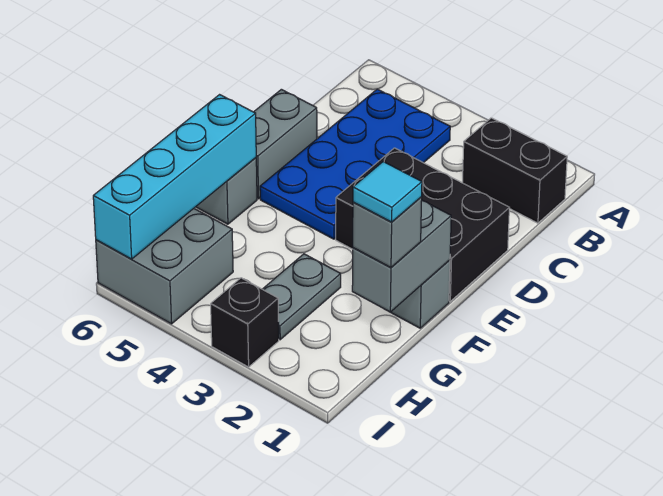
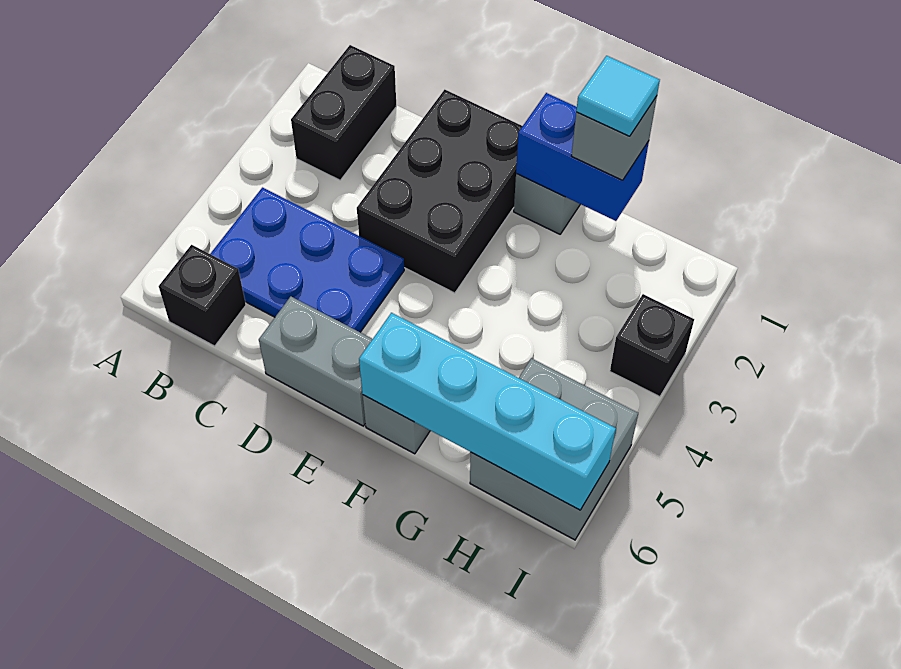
blue plate B4:E5 level 1 -> blue plate B4:D5 level 1
none -> black brick B6 level 1
grey brick F1:G1 level 2 -> blue brick F1:G1 level 2
grey plate G3:H3 level 1 -> none

